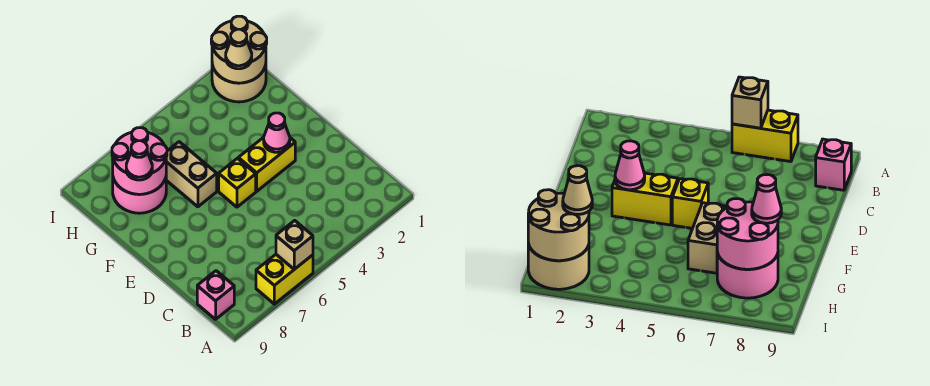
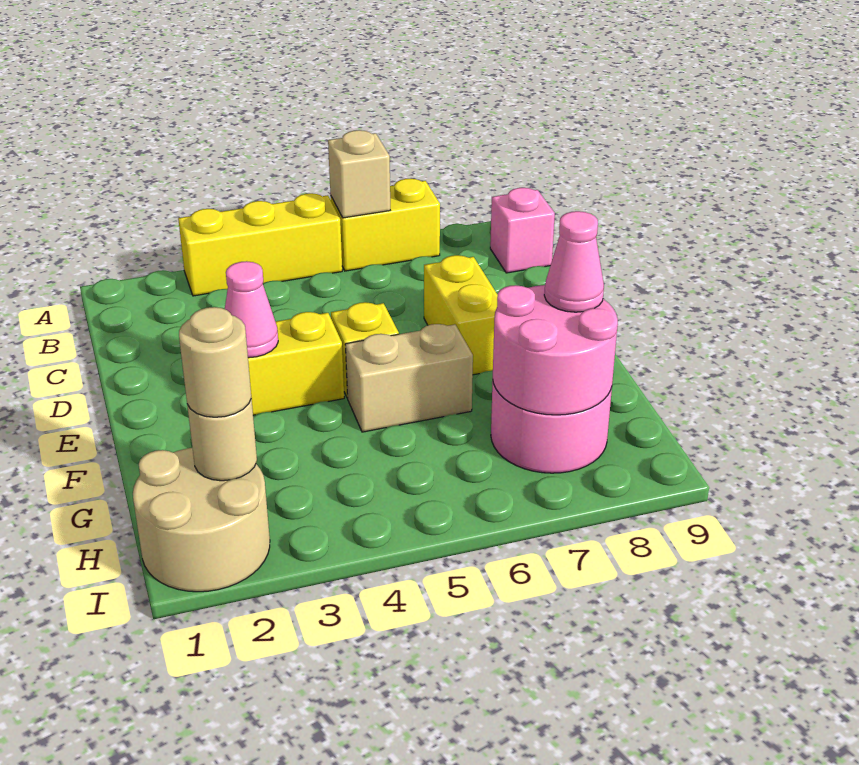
none -> yellow brick A3:A5 level 1
none -> yellow brick D7:E7 level 1
tan brick F6:G6 level 1 -> tan brick F5:F6 level 1
tan round brick H1:I2 level 2 -> tan round brick H2 level 2
tan cone H2 level 3 -> tan round brick H2 level 3

